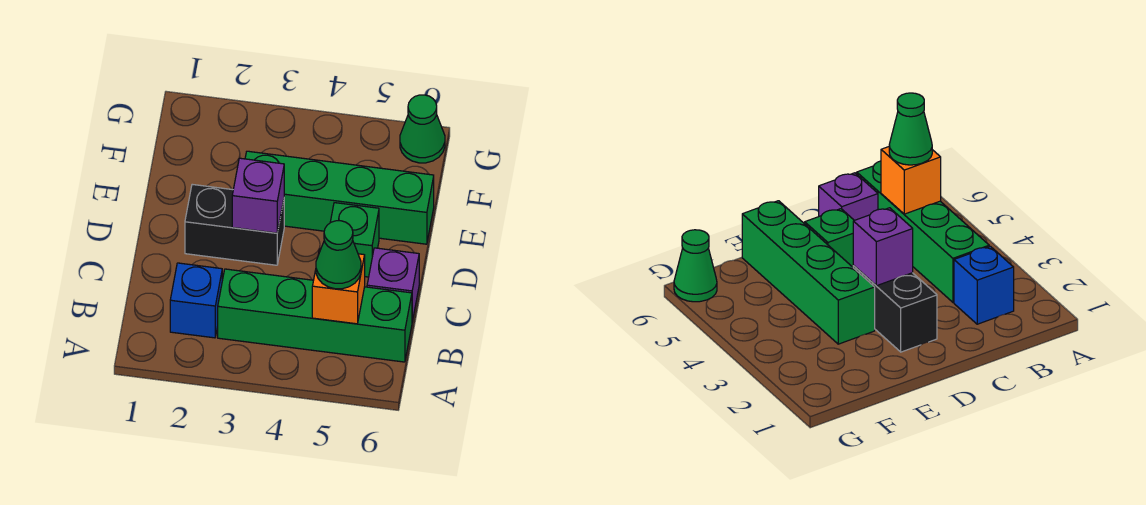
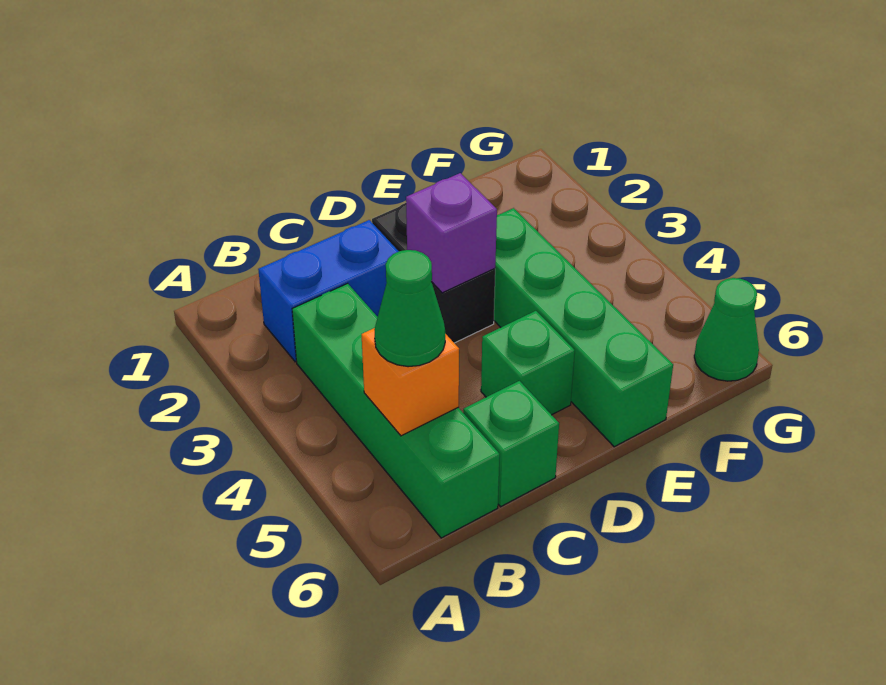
blue brick B2 level 1 -> blue brick B2:C2 level 1
purple brick C6 level 1 -> green brick C6 level 1

